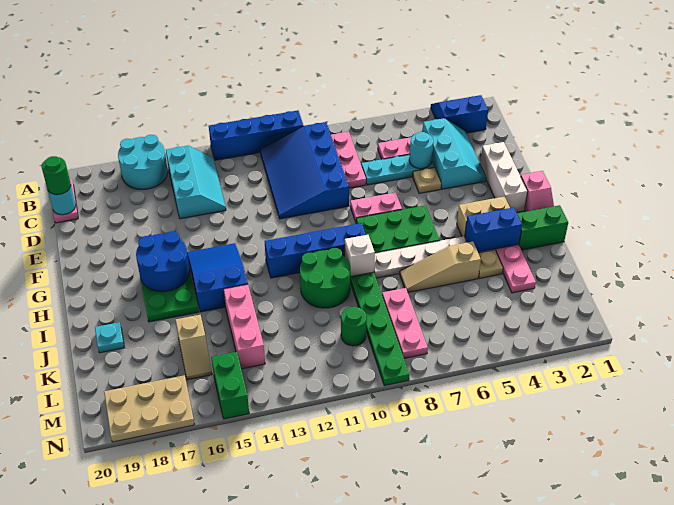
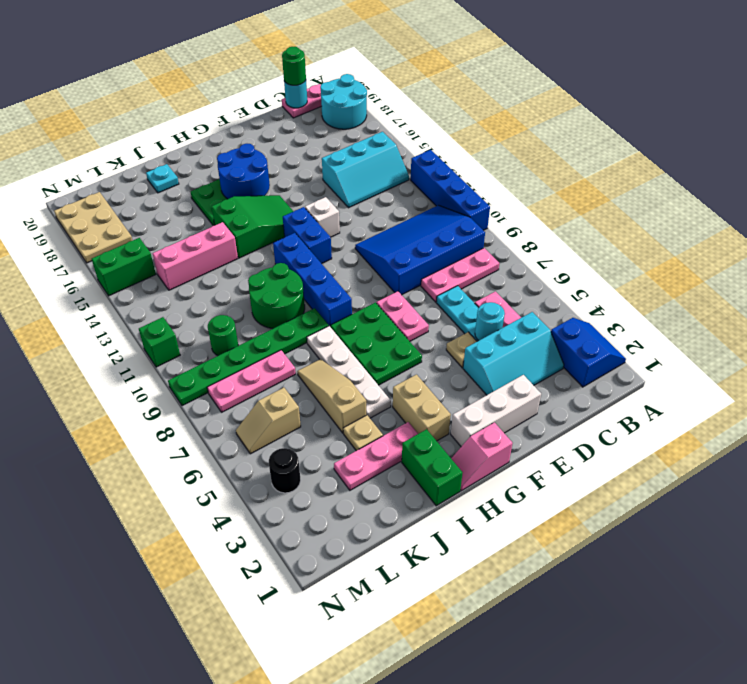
cyan round brick A16:B17 level 1 -> cyan round brick A18:B19 level 1
blue slope G14:I15 level 1 top I -> green slope G14:I15 level 1 top I
blue brick I3:I4 level 2 -> blue brick G12:G13 level 1
white brick I9 level 2 -> white brick F13 level 1
tan slope K16:L16 level 1 top K -> tan slope L6:M6 level 1 top L
none -> black round brick M4 level 1
none -> green brick N11 level 1

